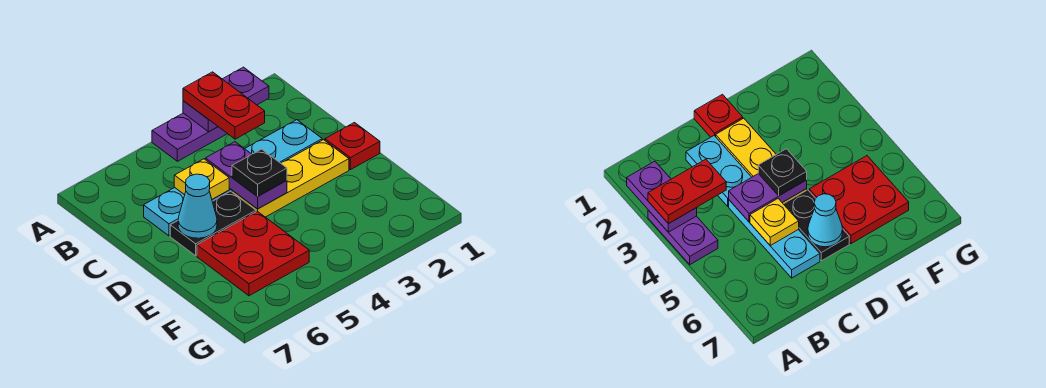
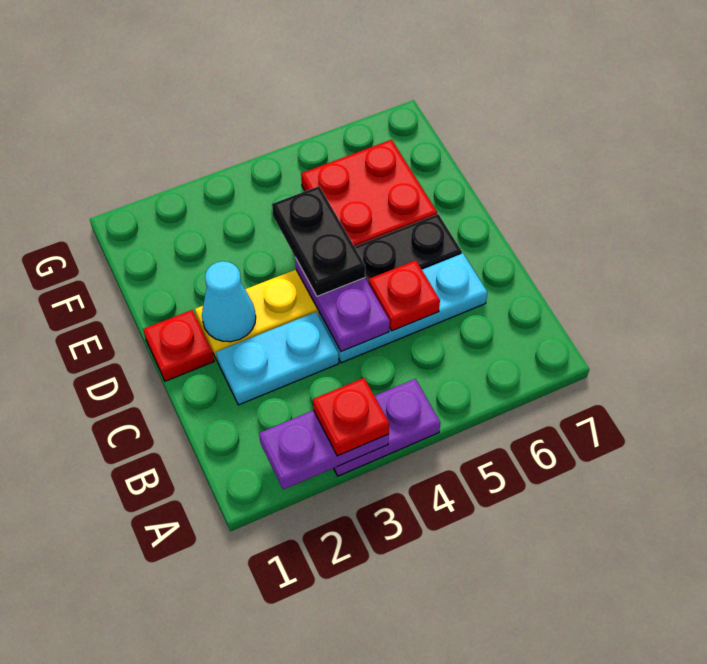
red plate A3:B3 level 3 -> red plate A3 level 3
yellow plate C5 level 2 -> red plate C5 level 2
black plate D4 level 3 -> black plate D4:E4 level 3
cyan cone D6 level 2 -> cyan cone D2 level 2

